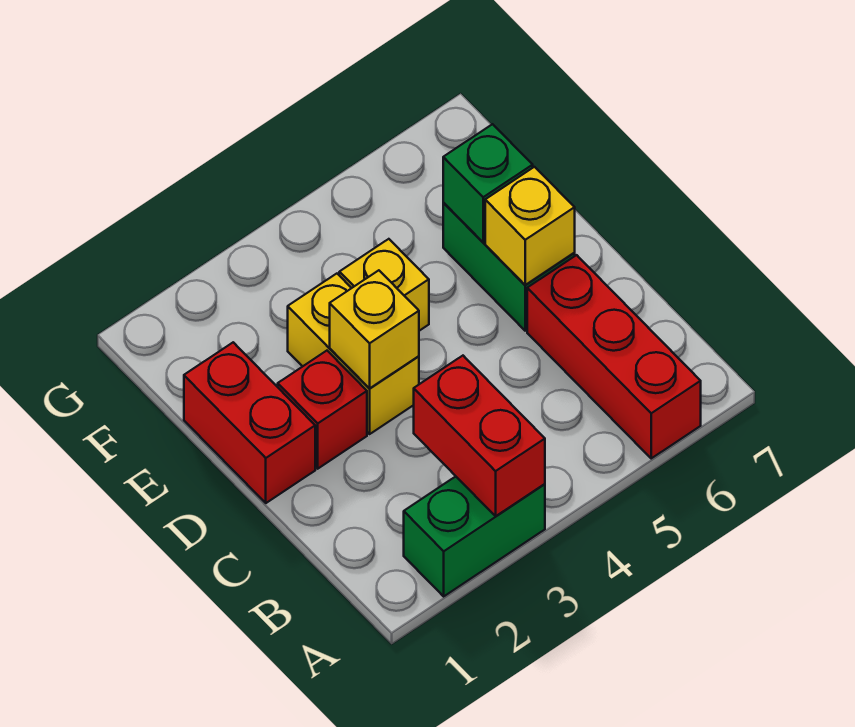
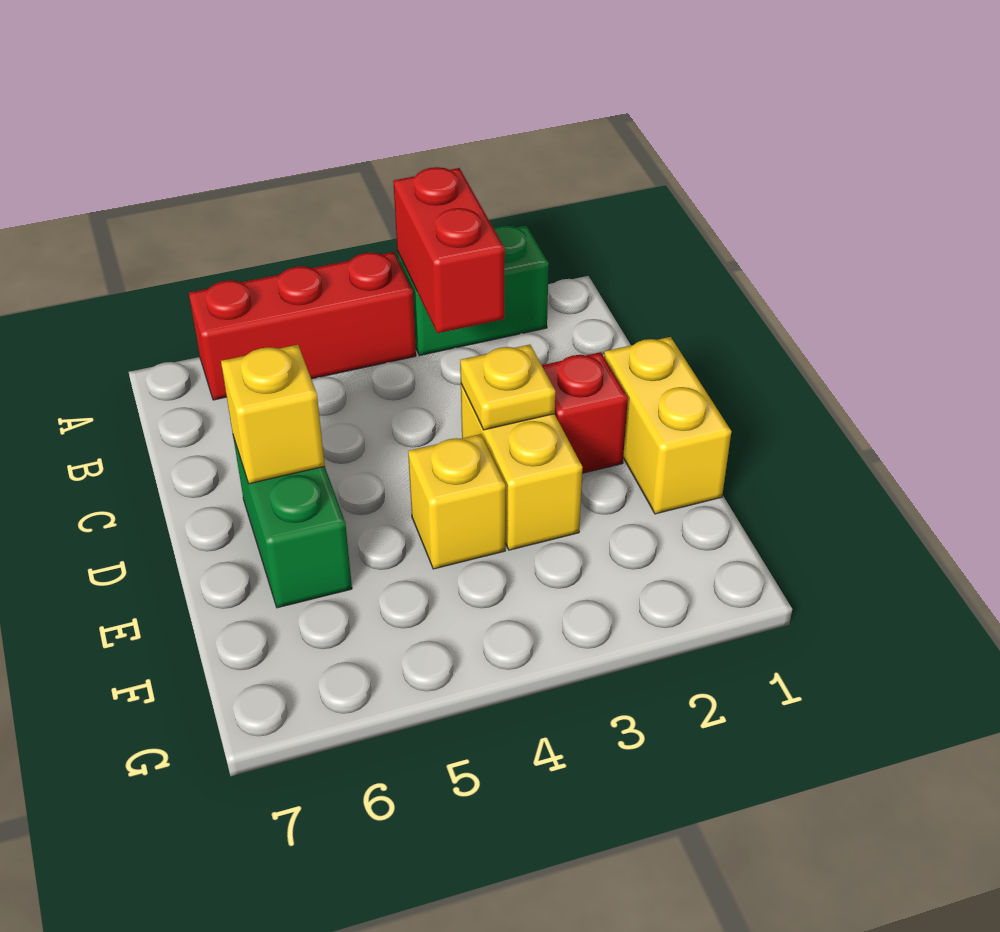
red brick A6:C6 level 1 -> red brick A4:A6 level 1
red brick D1:E1 level 1 -> yellow brick D1:E1 level 1
yellow brick D3 level 2 -> yellow plate D3 level 2
green brick E6 level 2 -> none

